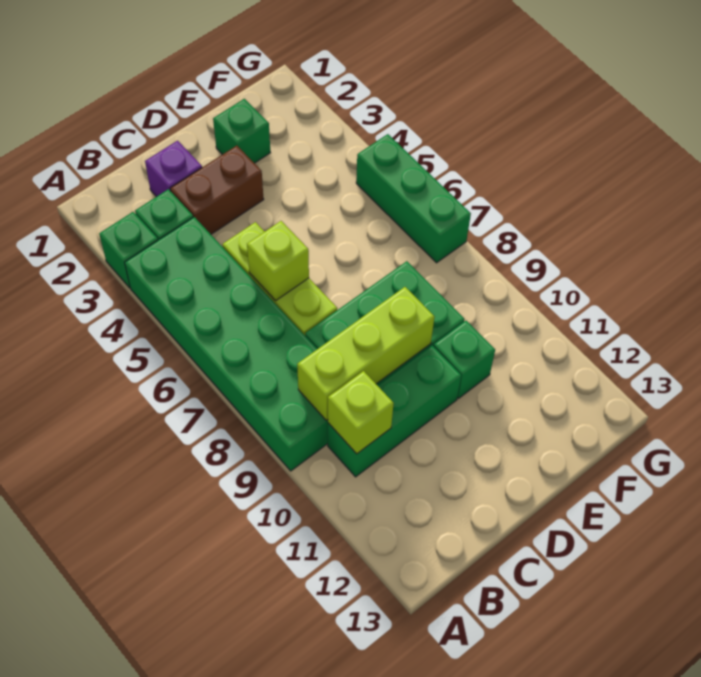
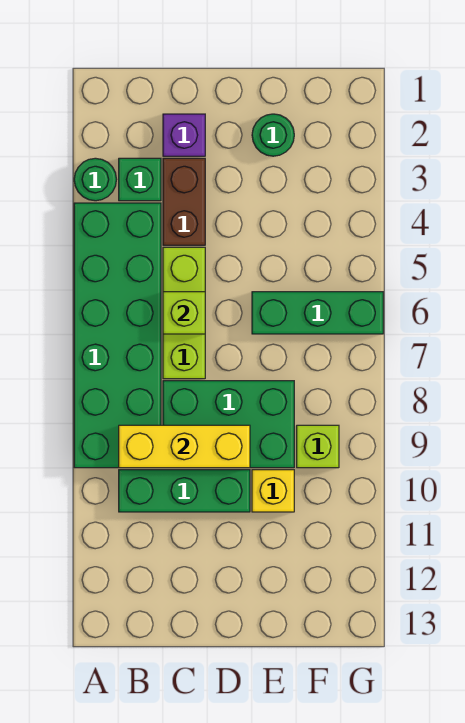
green brick A3 level 1 -> green round brick A3 level 1
lime brick B9:D9 level 2 -> yellow brick B9:D9 level 2
lime brick B10 level 2 -> lime brick F9 level 1
brown brick C3:D3 level 1 -> brown brick C3:C4 level 1
green brick E2 level 1 -> green round brick E2 level 1
green brick E10 level 1 -> yellow brick E10 level 1
green brick G5:G7 level 1 -> green brick E6:G6 level 1

